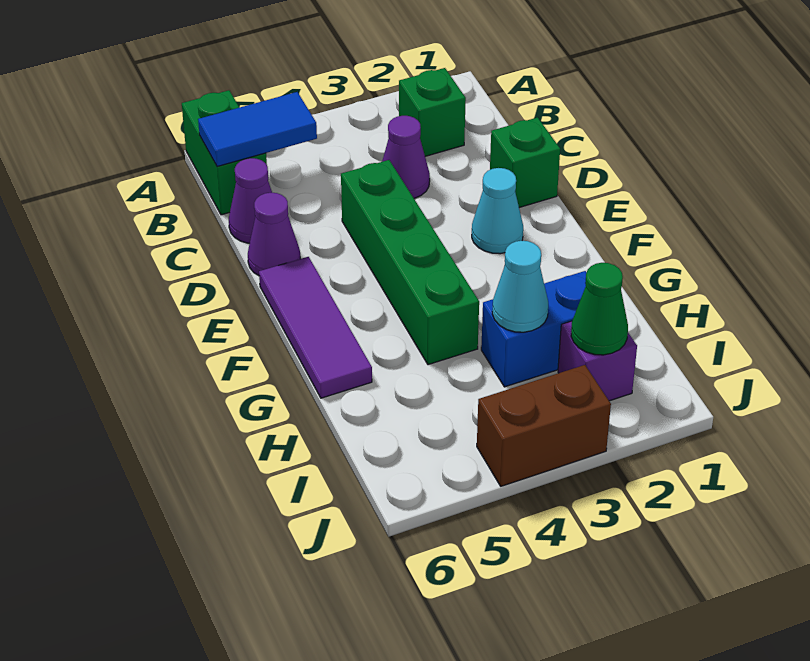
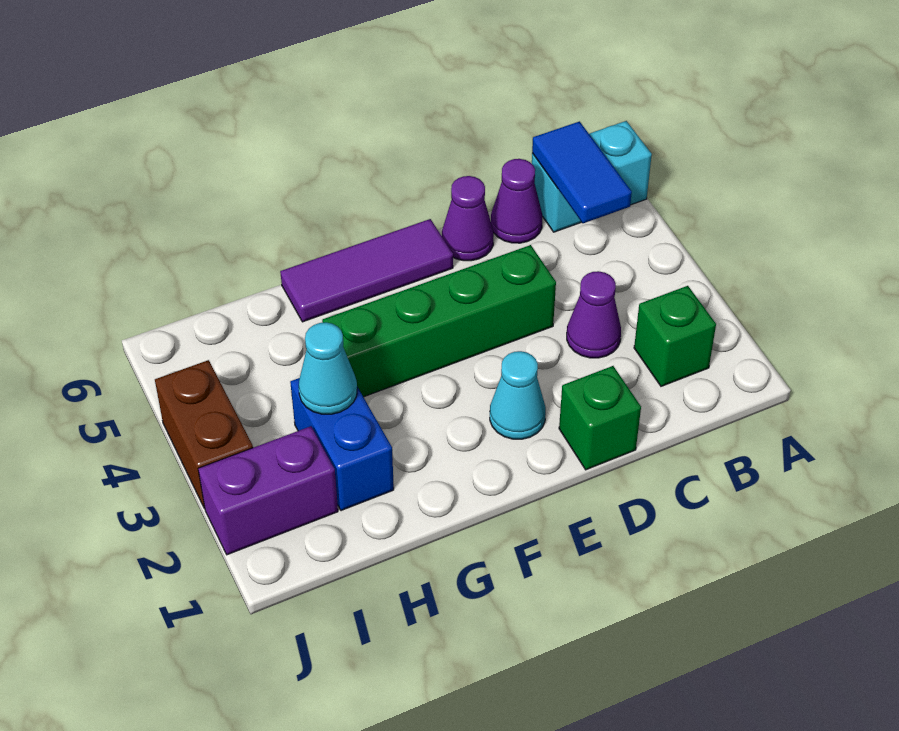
green brick A6:B6 level 1 -> cyan brick A6:B6 level 1
purple brick I2 level 1 -> purple brick I2:J2 level 1
green cone I2 level 2 -> none

